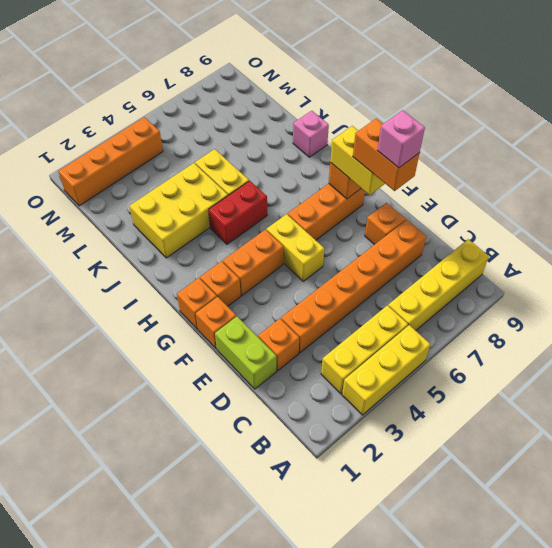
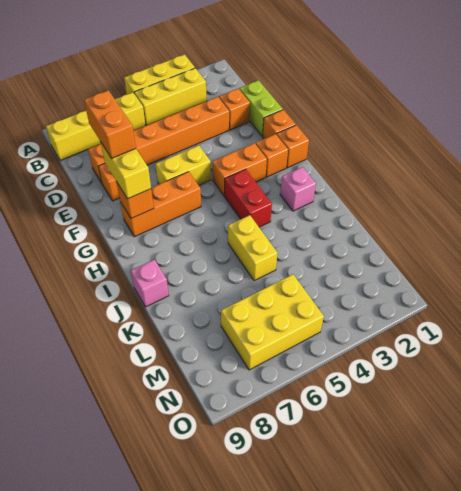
pink brick E8 level 5 -> pink brick I2 level 1
yellow brick F5:G5 level 1 -> yellow brick F5:F6 level 1
red brick I4:I5 level 1 -> red brick H4:I4 level 1
yellow brick J2:K4 level 1 -> yellow brick M5:N7 level 1
orange brick N1:N4 level 1 -> none

